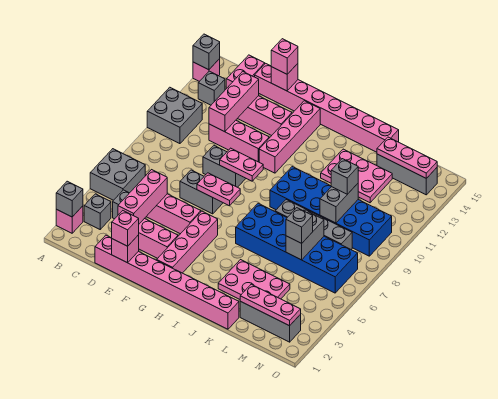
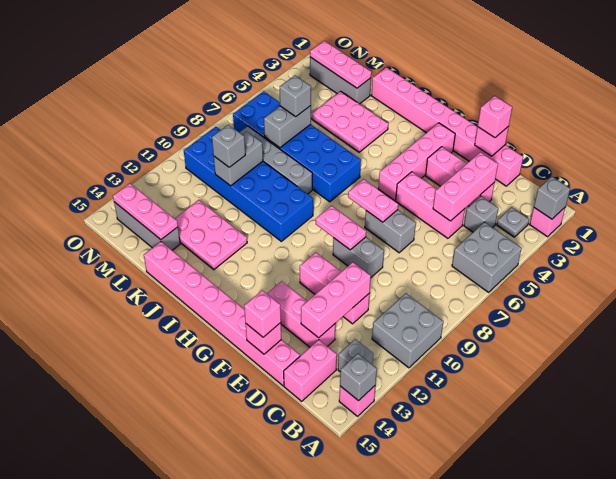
grey brick B3 level 1 -> grey plate B3 level 1
pink brick G11:G14 level 1 -> none

